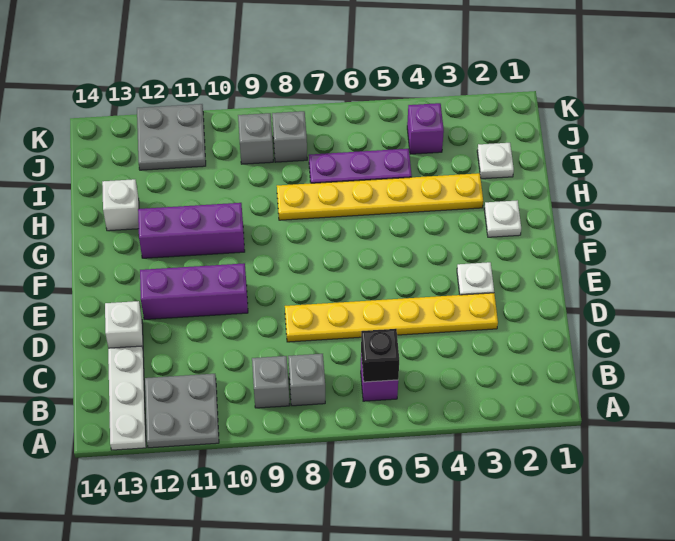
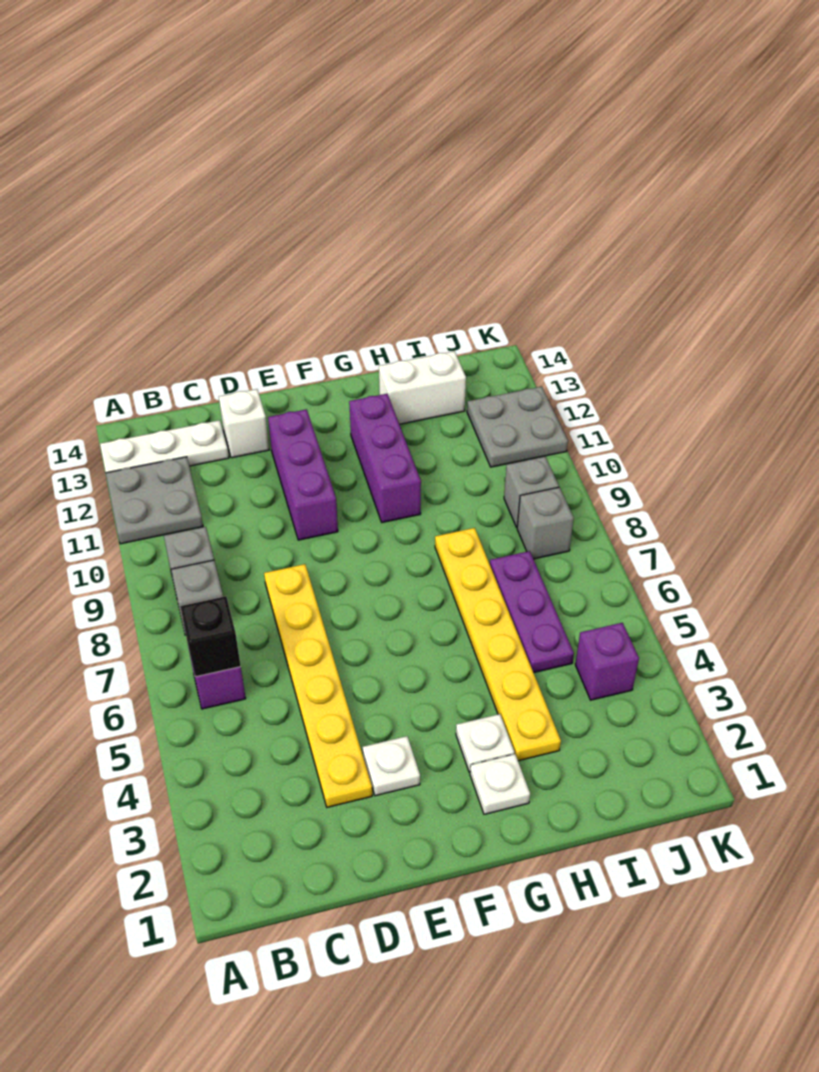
white brick H13 level 1 -> white brick H13:I13 level 1
white plate I2 level 1 -> white plate G3 level 1

